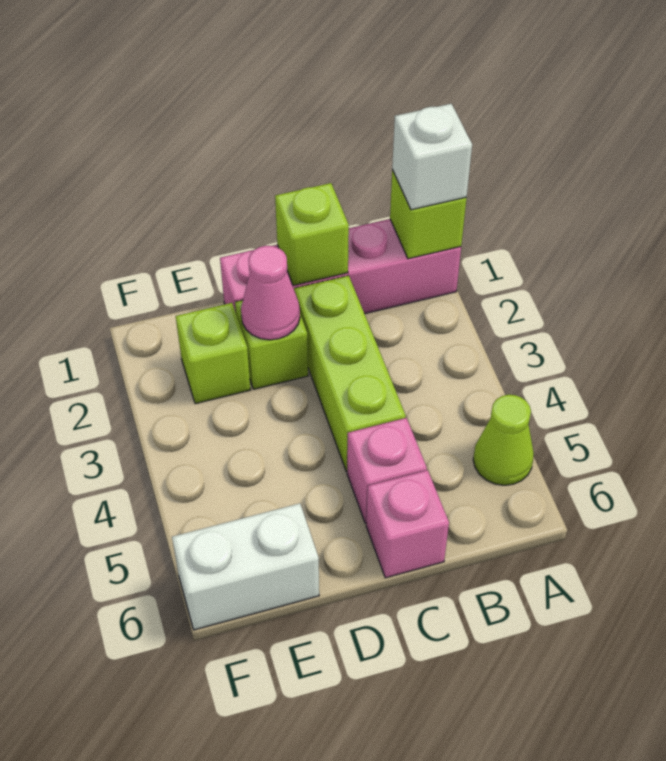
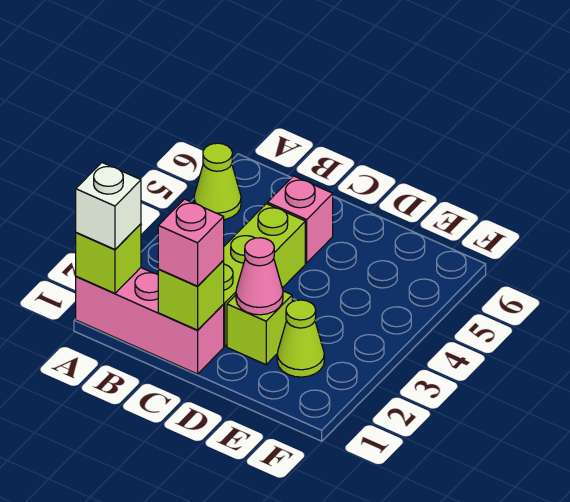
pink brick A1:D1 level 1 -> pink brick A1:C1 level 1
pink brick C6 level 1 -> pink brick C1 level 3
lime brick E2 level 1 -> lime cone E2 level 1
white brick E6:F6 level 1 -> none

